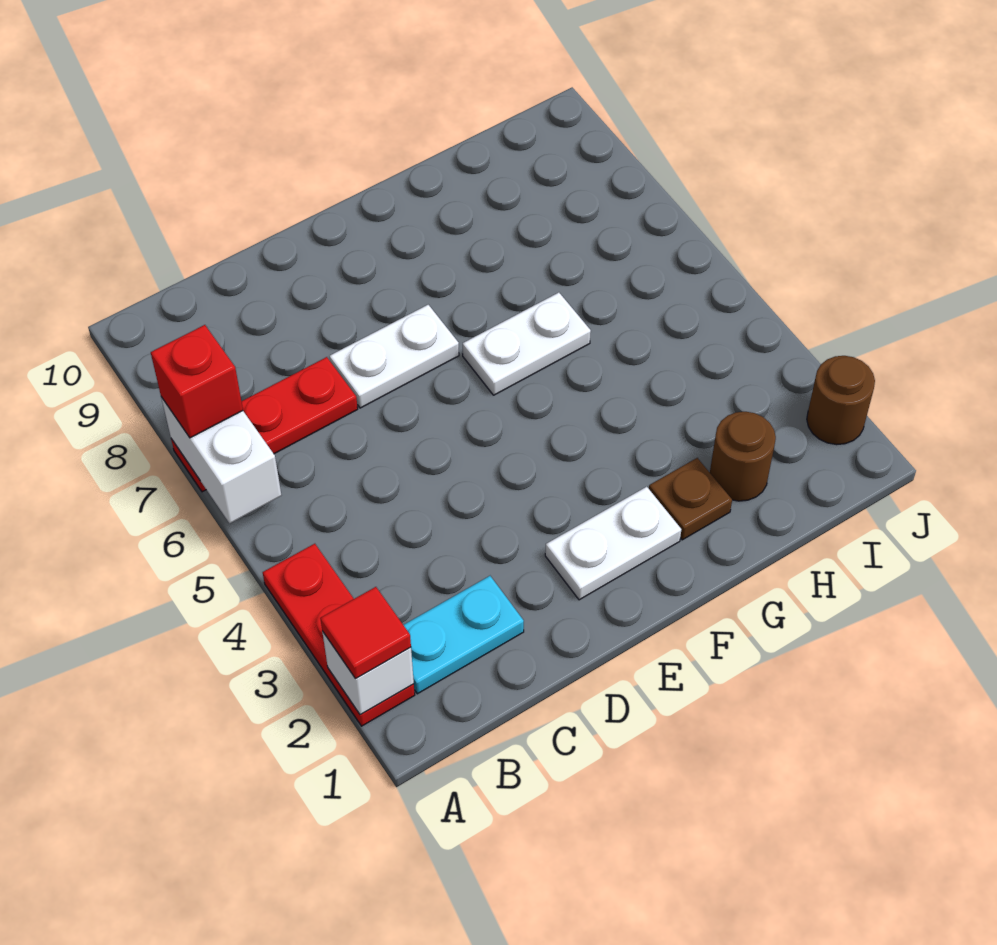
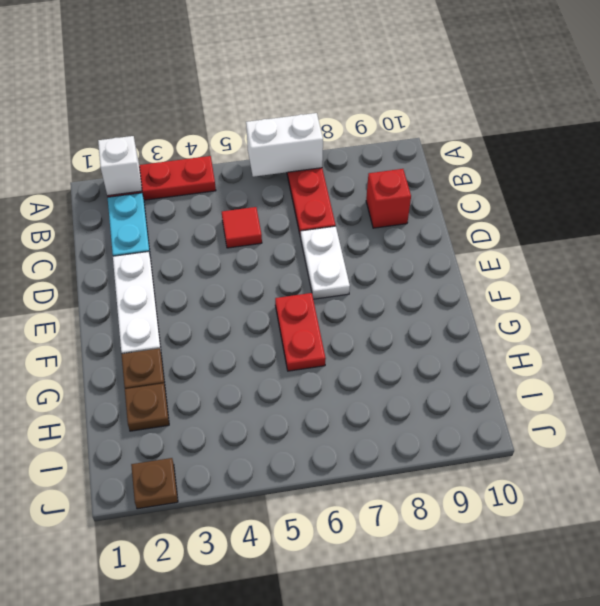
red tile A2 level 3 -> red tile C5 level 1
red brick A7 level 3 -> red brick C9 level 1
white plate E2:F2 level 1 -> white plate D2:F2 level 1
white plate F6:G6 level 1 -> red plate F6:G6 level 1
brown round brick H2 level 1 -> brown plate H2 level 1
brown round brick J2 level 1 -> brown plate J2 level 1

